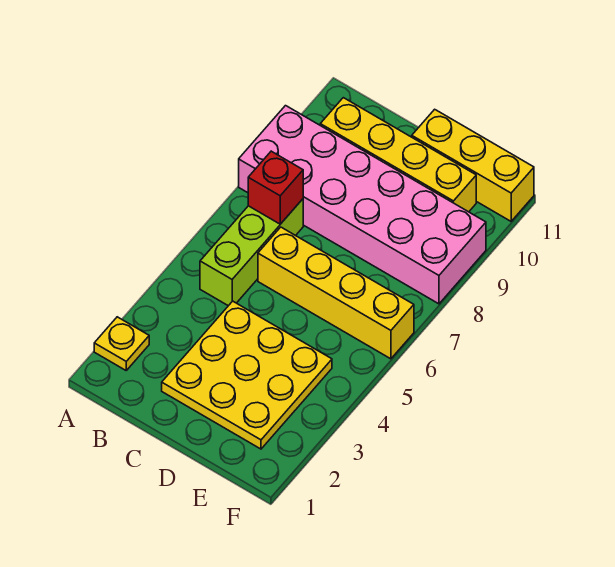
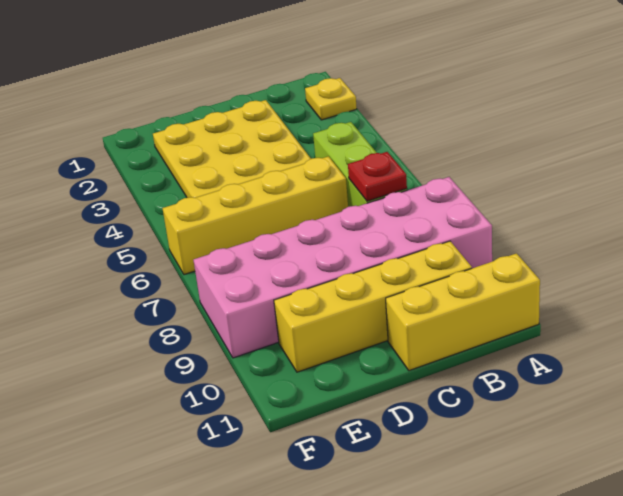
red brick B7 level 2 -> red plate B7 level 2
yellow brick D11:F11 level 1 -> yellow brick A11:C11 level 1

